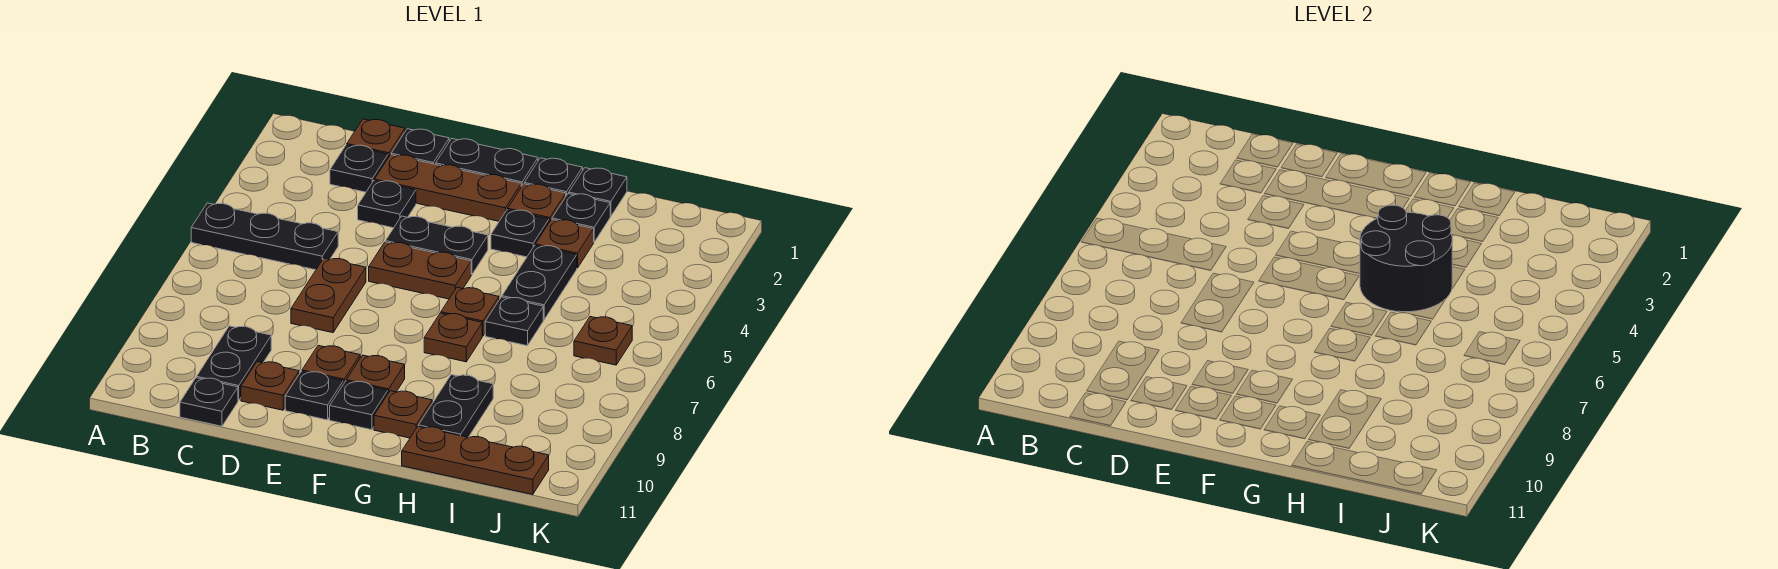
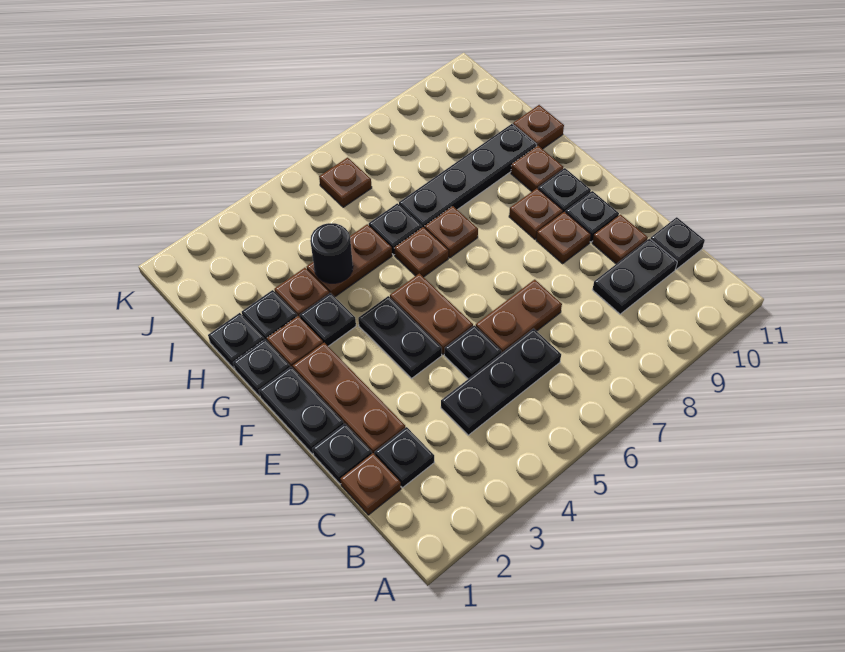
black plate A5:C5 level 1 -> black plate C4:C6 level 1
black plate D3 level 1 -> black plate D5 level 1
black round brick G4:H5 level 2 -> black round brick H4 level 2
black plate H4:H5 level 1 -> brown plate H4:H5 level 1
black plate H9:H10 level 1 -> black plate H7:H10 level 1
brown plate H11:J11 level 1 -> brown plate H11 level 1

